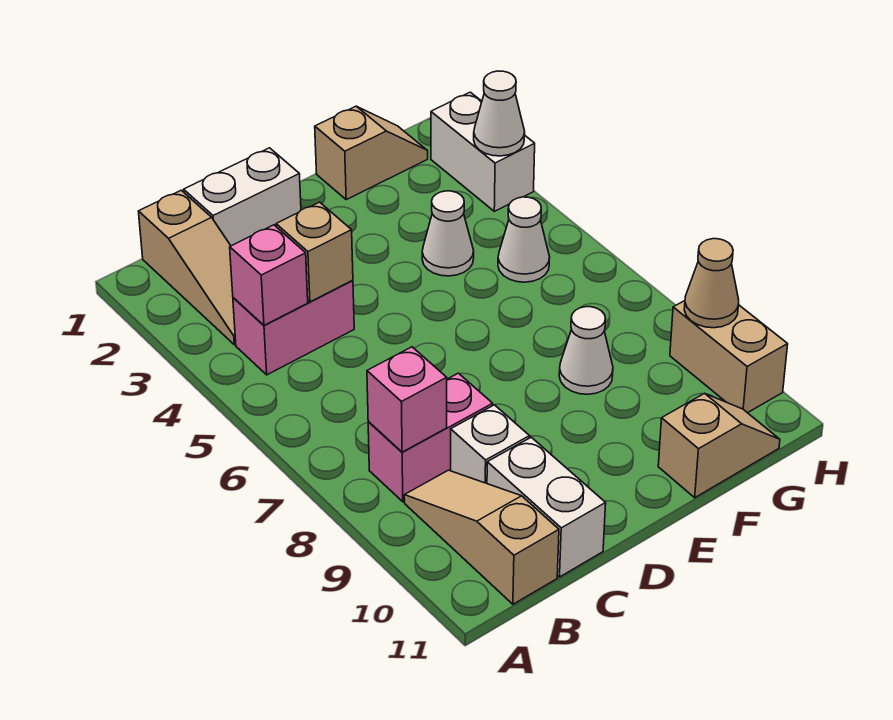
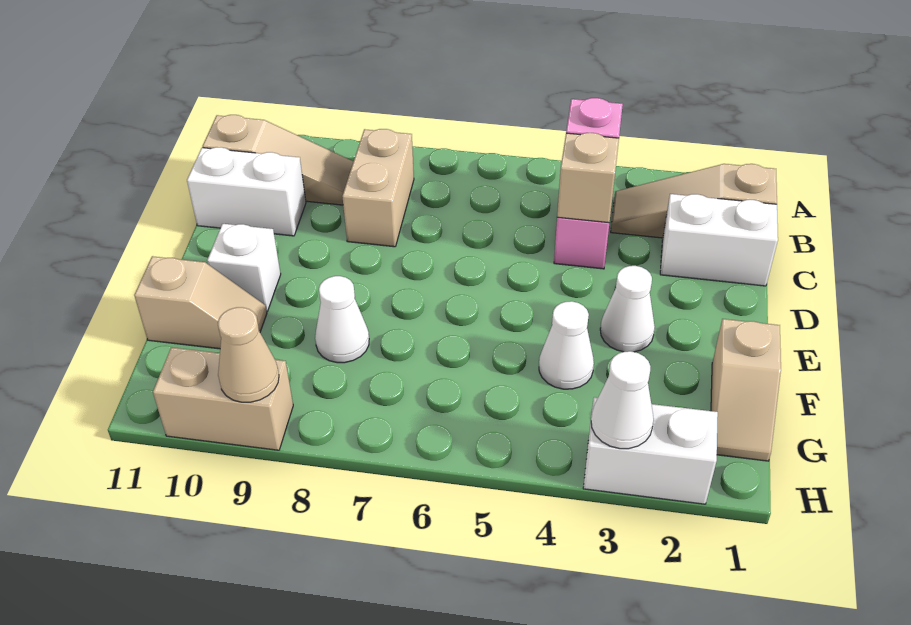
pink brick B8:C8 level 1 -> tan brick B8:C8 level 1
pink brick B8 level 2 -> none
white brick C1:D1 level 1 -> white brick C1:C2 level 1
white brick C9 level 1 -> white brick E10 level 1
tan slope F11:G11 level 1 top F -> tan slope F10:F11 level 1 top 11
white cone G5 level 1 -> white cone E3 level 1

